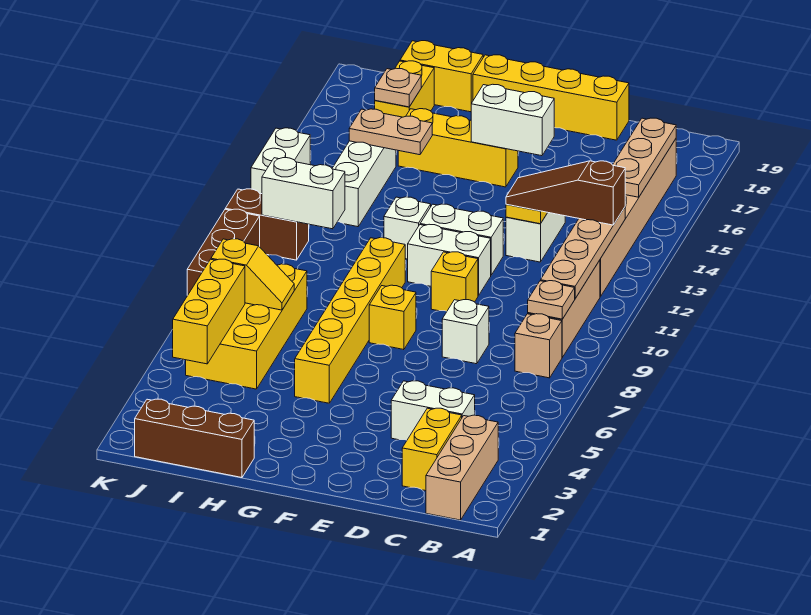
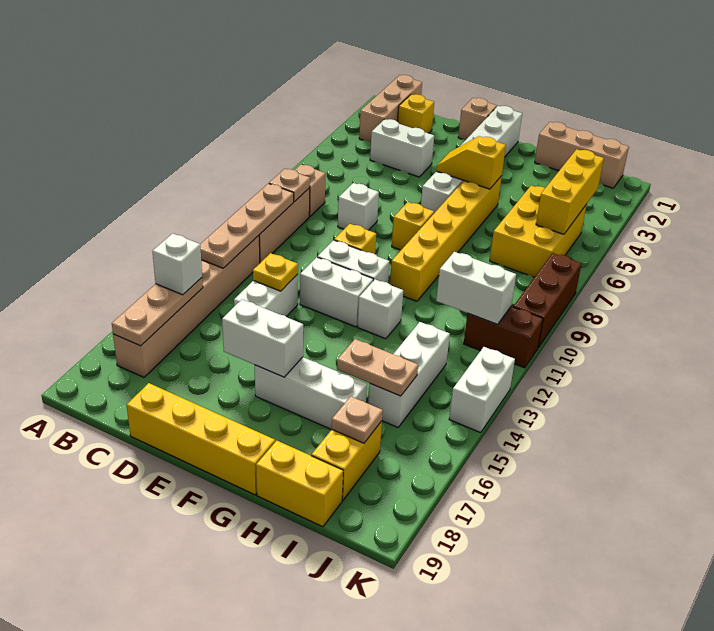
brown slope B13:D13 level 3 top B -> none
none -> white brick B15 level 3
yellow brick C2:C3 level 1 -> yellow brick C2 level 1
none -> tan brick E1 level 1
none -> white brick F1:F6 level 1
yellow brick F16:H16 level 1 -> white brick F16:H16 level 1
brown brick H1:J1 level 1 -> tan brick H1:J1 level 1
yellow brick I5:J8 level 1 -> yellow brick I5:J7 level 1
yellow slope I7:J7 level 2 top J -> yellow slope F5:G5 level 2 top G

